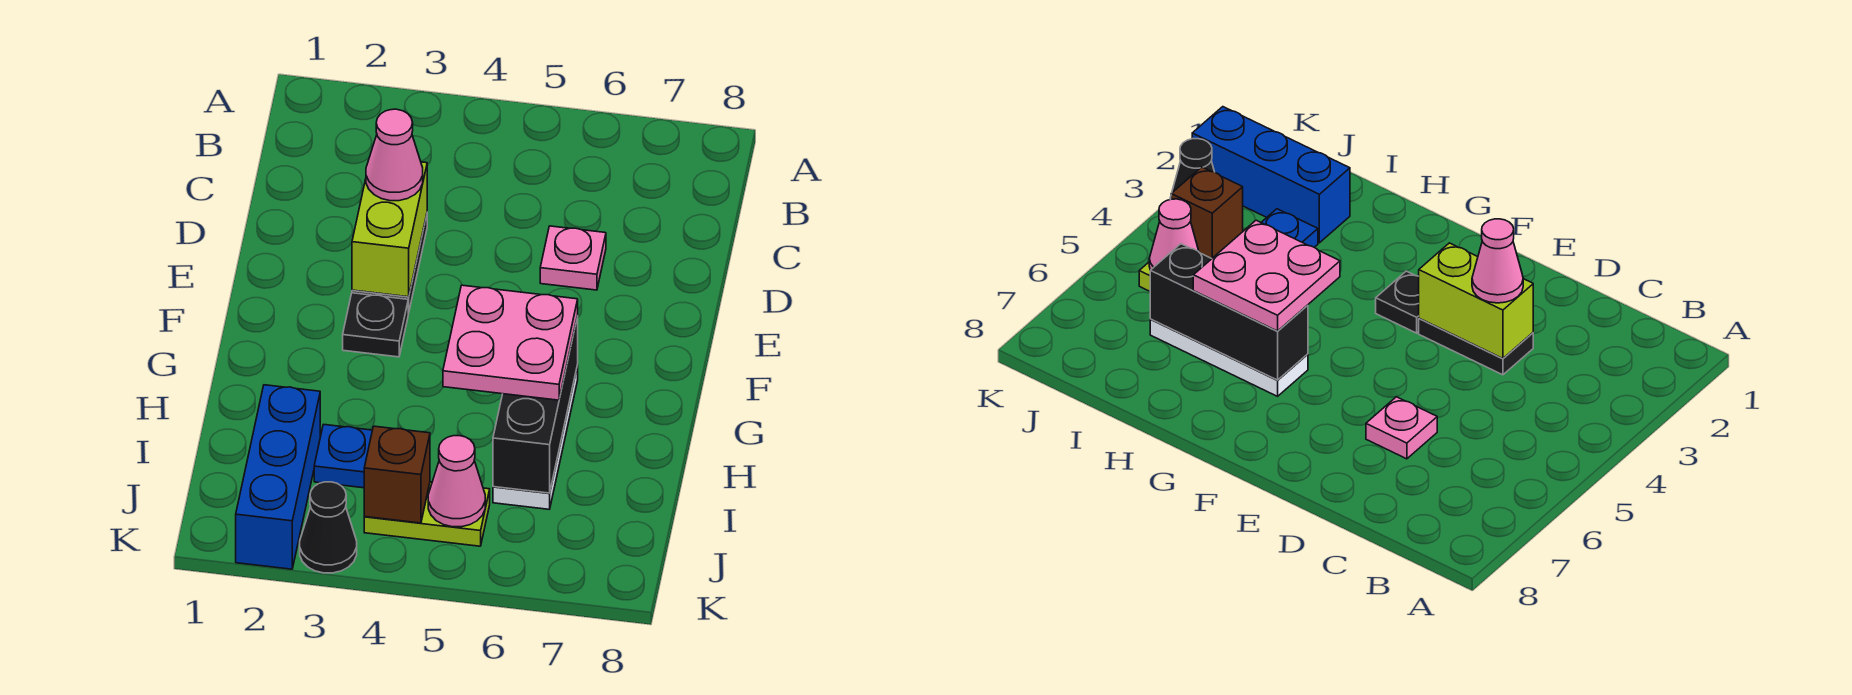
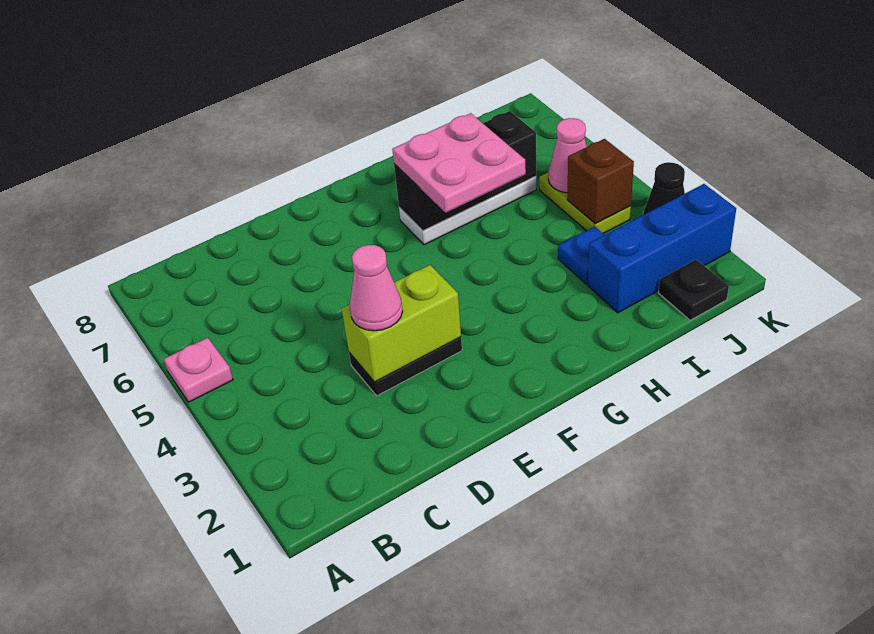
pink plate D6 level 1 -> pink plate A5 level 1
black plate F3 level 1 -> black plate J1 level 1

